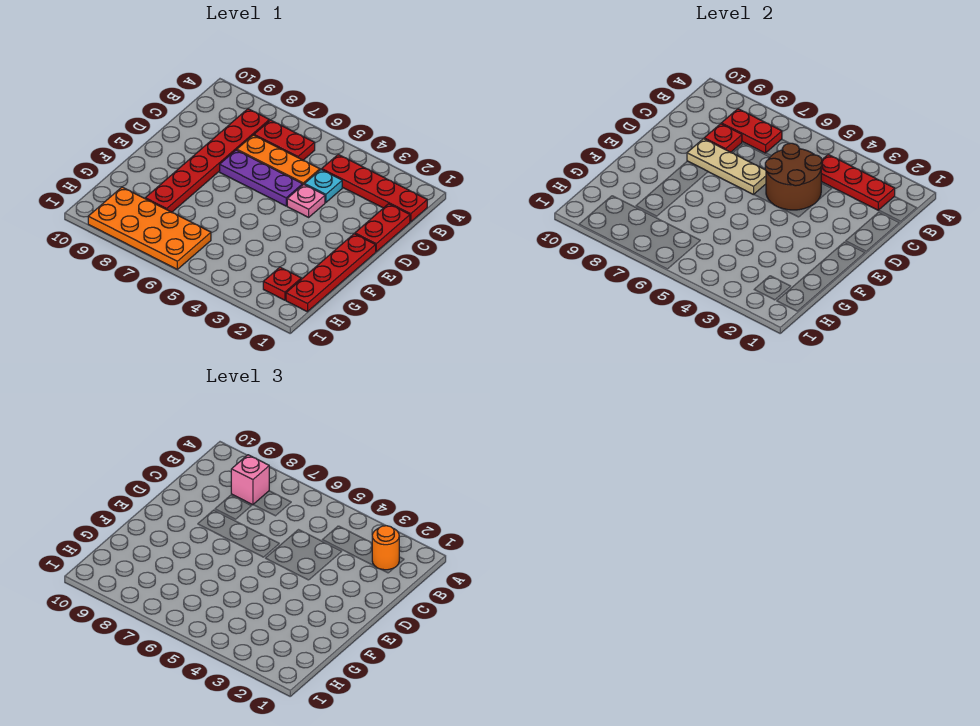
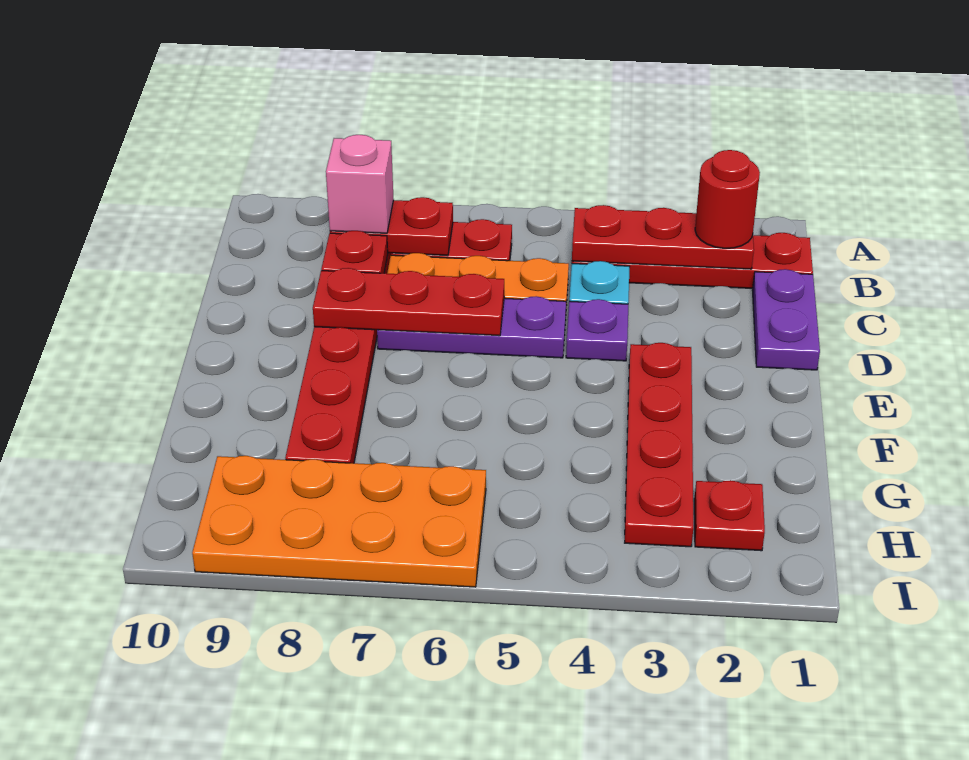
orange round brick B2 level 3 -> red round brick B2 level 3
red plate C1:D1 level 1 -> purple plate C1:D1 level 1
brown round brick C4:D5 level 2 -> none
pink plate D4 level 1 -> purple plate D4 level 1
tan plate D6:D8 level 2 -> red plate D6:D8 level 2
red plate E1:H1 level 1 -> red plate E3:H3 level 1

